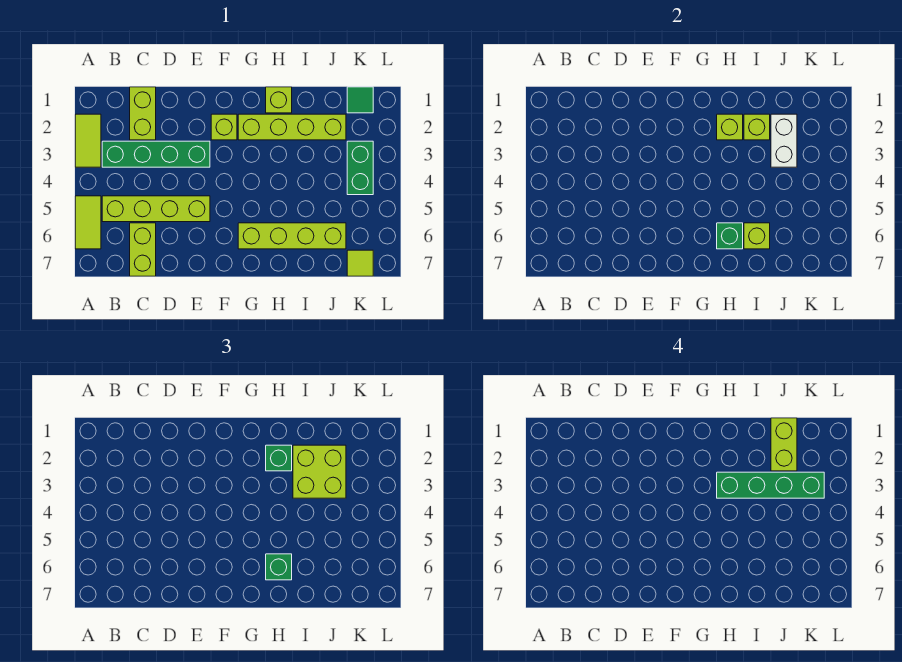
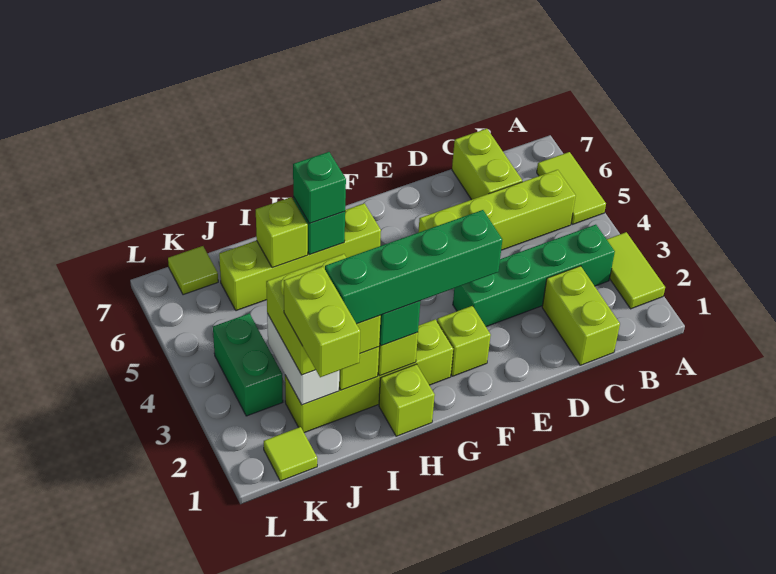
green brick H3:K3 level 4 -> green brick F2:I2 level 4
green tile K1 level 1 -> lime tile K1 level 1

